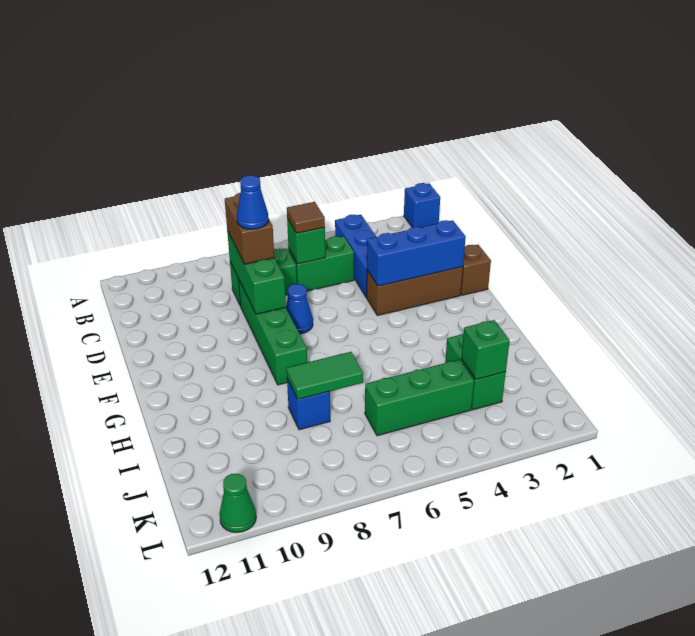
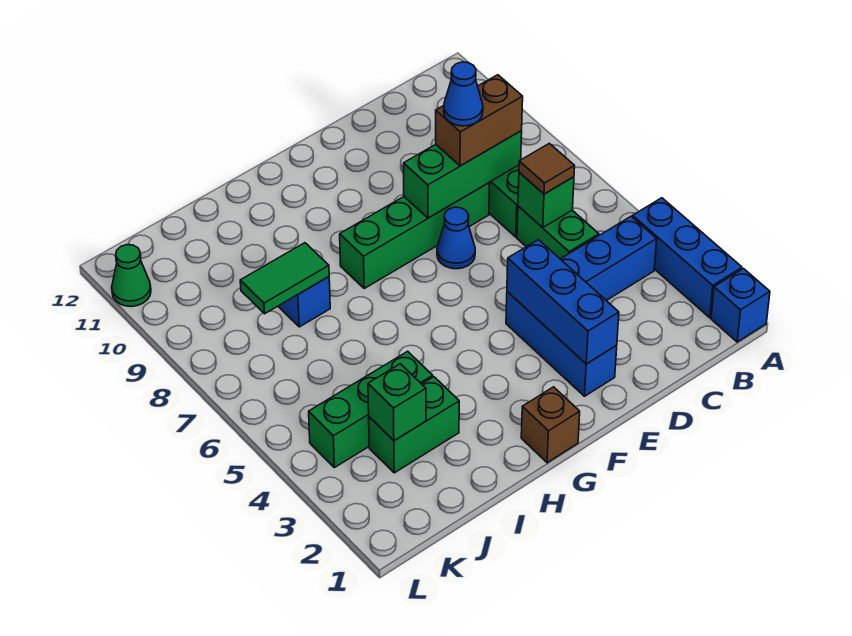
none -> blue brick A2:A4 level 1
brown brick E1 level 1 -> brown brick G1 level 1
brown brick E2:E4 level 1 -> blue brick E2:E4 level 1
green tile I7:I8 level 2 -> green tile I8:J8 level 2
green brick J4:J6 level 1 -> green brick I4:K4 level 1

